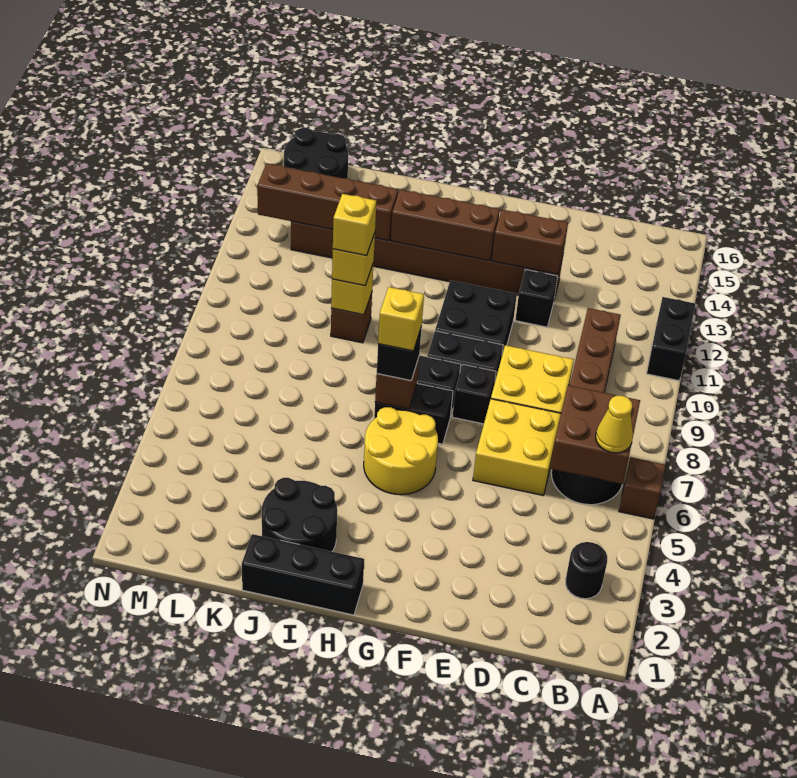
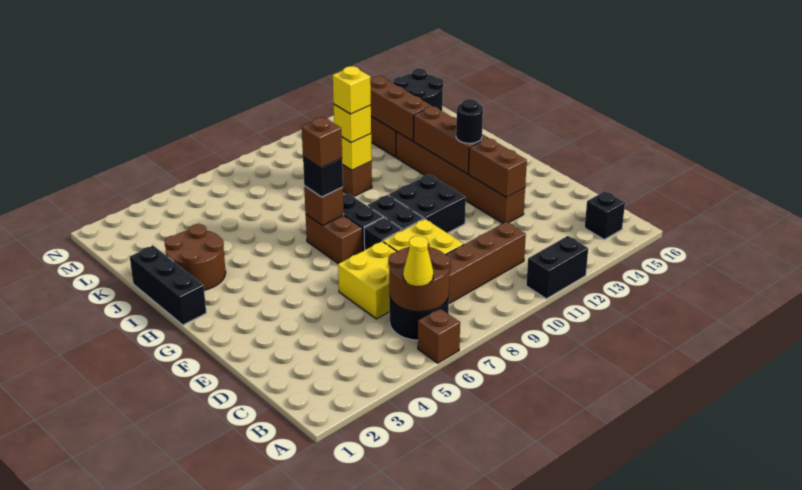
black round brick B3 level 1 -> black round brick G13 level 3
brown brick B6:C7 level 2 -> brown round brick B6:C7 level 2
black brick E12 level 1 -> black brick B15 level 1
yellow round brick G5:H6 level 1 -> none
black brick G7:H7 level 1 -> brown brick G7:H7 level 1
yellow brick H7 level 4 -> brown brick H7 level 4
black round brick I2:J3 level 1 -> brown round brick I2:J3 level 1
brown brick J13:M13 level 2 -> brown brick J13:L13 level 2

